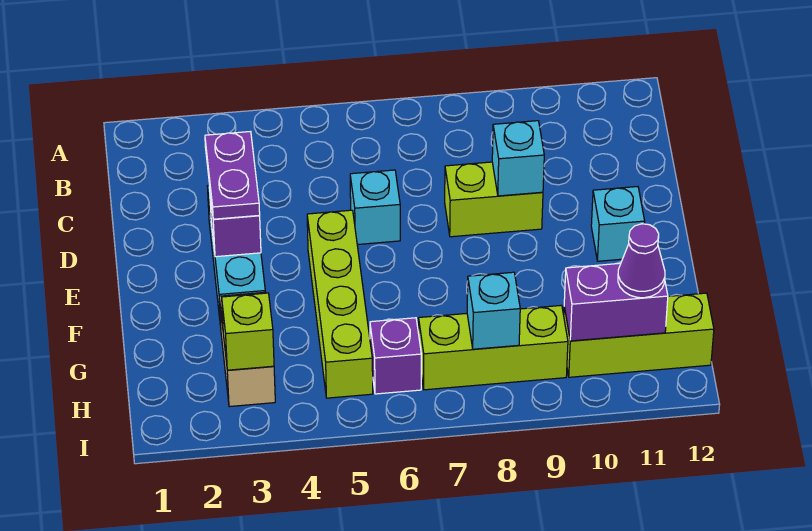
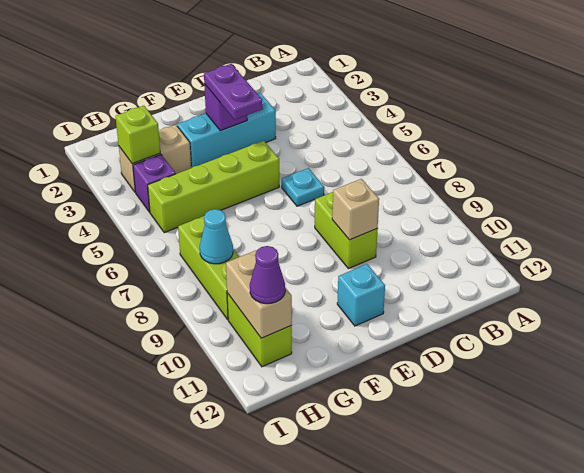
purple plate D3:E3 level 3 -> purple plate E3:E4 level 3
cyan brick D6 level 1 -> cyan plate D6 level 1
cyan brick D9 level 2 -> tan brick D9 level 2
purple brick H6 level 1 -> purple brick H4 level 1
cyan brick H8 level 2 -> cyan cone H8 level 2
lime brick H10:H12 level 1 -> lime brick H10:H11 level 1
purple brick H10:H11 level 2 -> tan brick H10:H11 level 2

